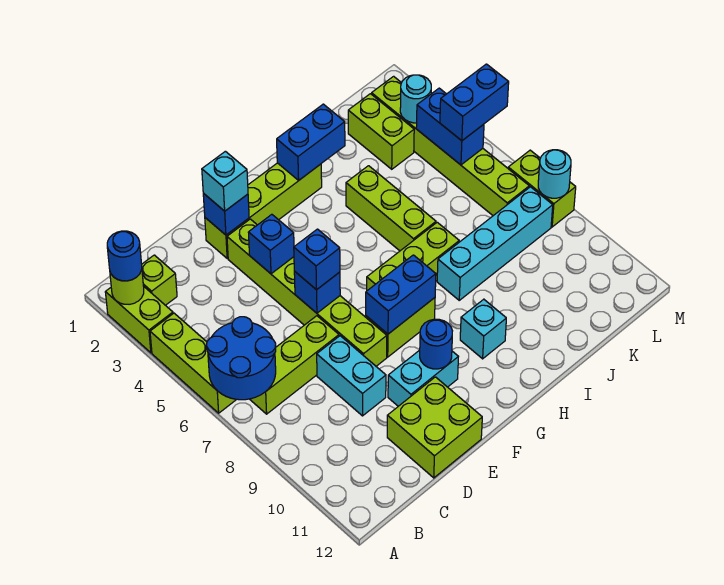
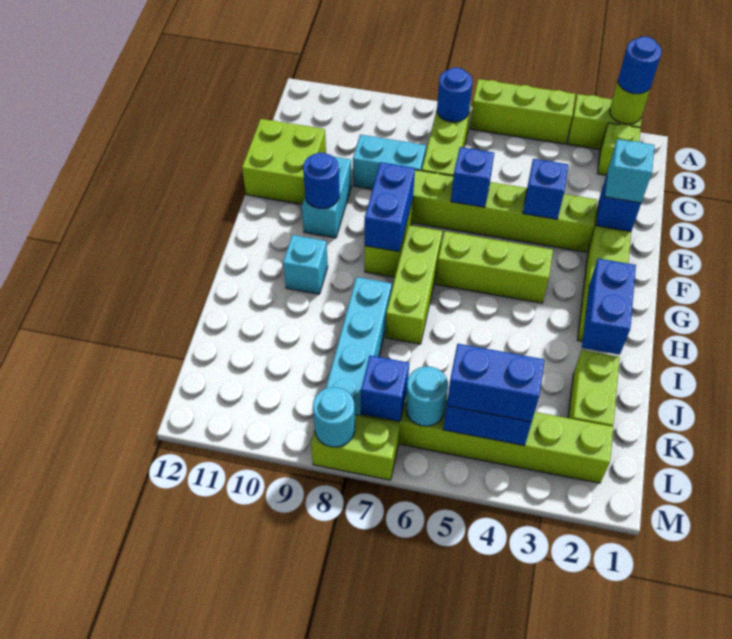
blue round brick A6:B7 level 2 -> blue round brick B7 level 2
blue brick E6 level 3 -> blue brick L7 level 2
lime brick I4:I6 level 1 -> lime brick G4:G6 level 1
lime brick K2:K3 level 1 -> lime brick J2:K2 level 1
cyan round brick L3 level 2 -> cyan round brick L6 level 2
blue brick L5:M5 level 3 -> blue brick L4:L5 level 3

